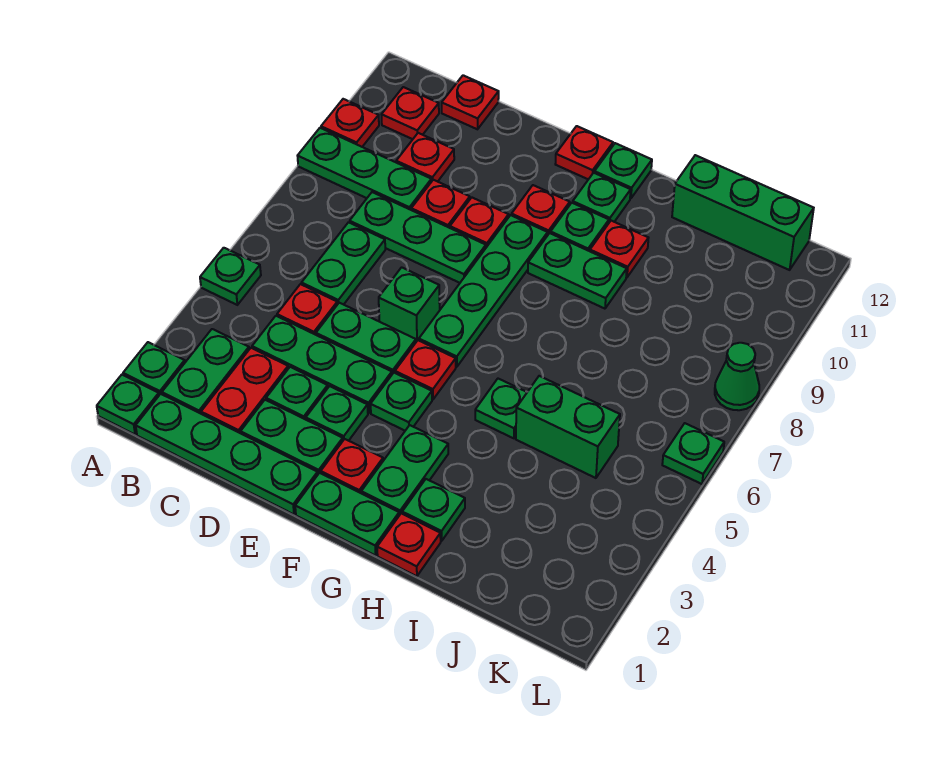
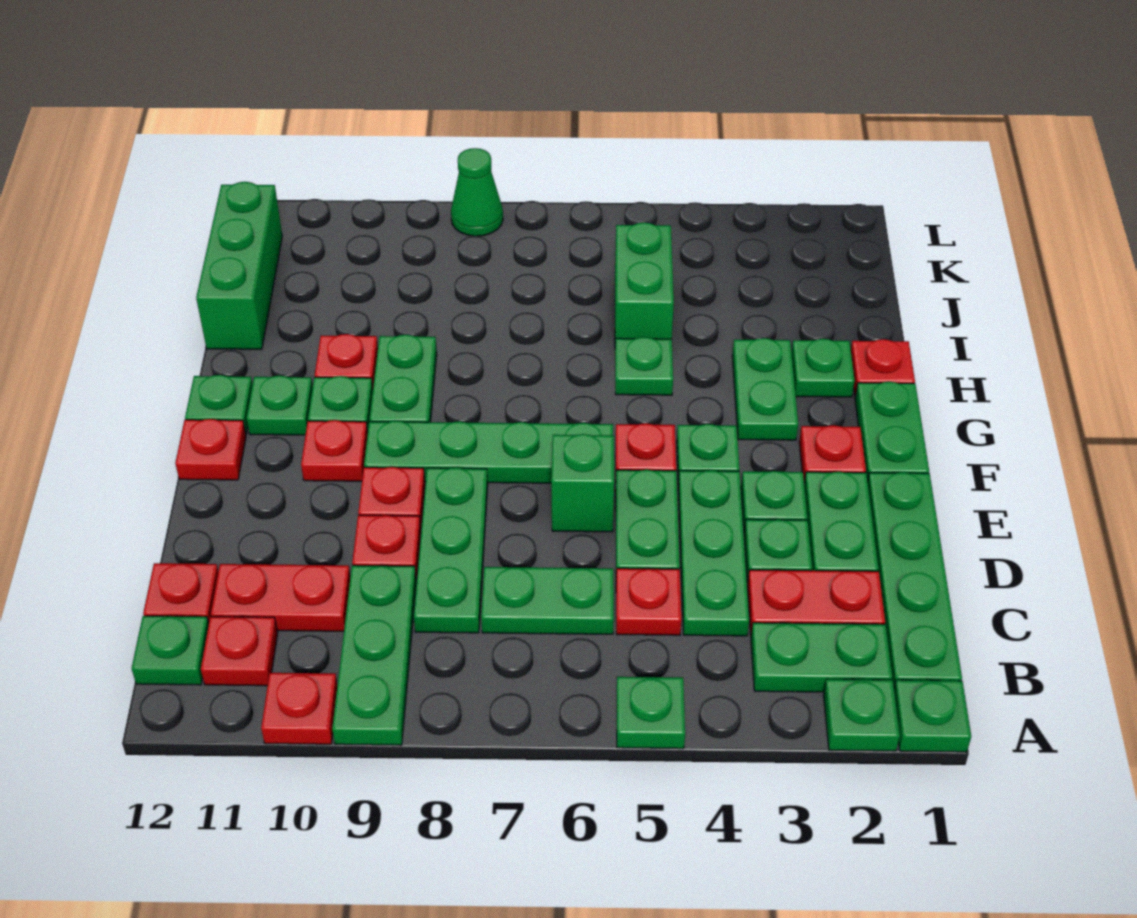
red plate C10 level 1 -> red plate C10:C11 level 1
green plate G2:G3 level 1 -> green plate G3:H3 level 1
green plate L6 level 1 -> green plate B12 level 1

